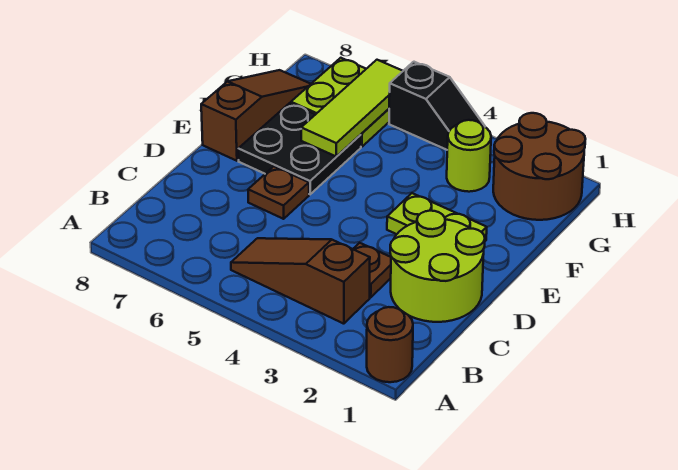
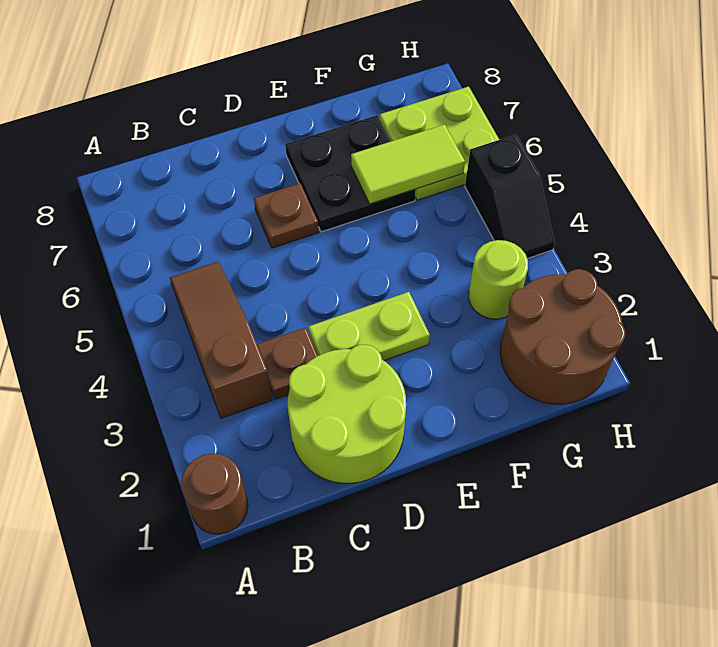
lime plate E2:E3 level 1 -> lime plate D3:E3 level 1
brown slope E8:G8 level 1 top E -> none
lime tile F6:H6 level 2 -> lime tile F6:G6 level 2

